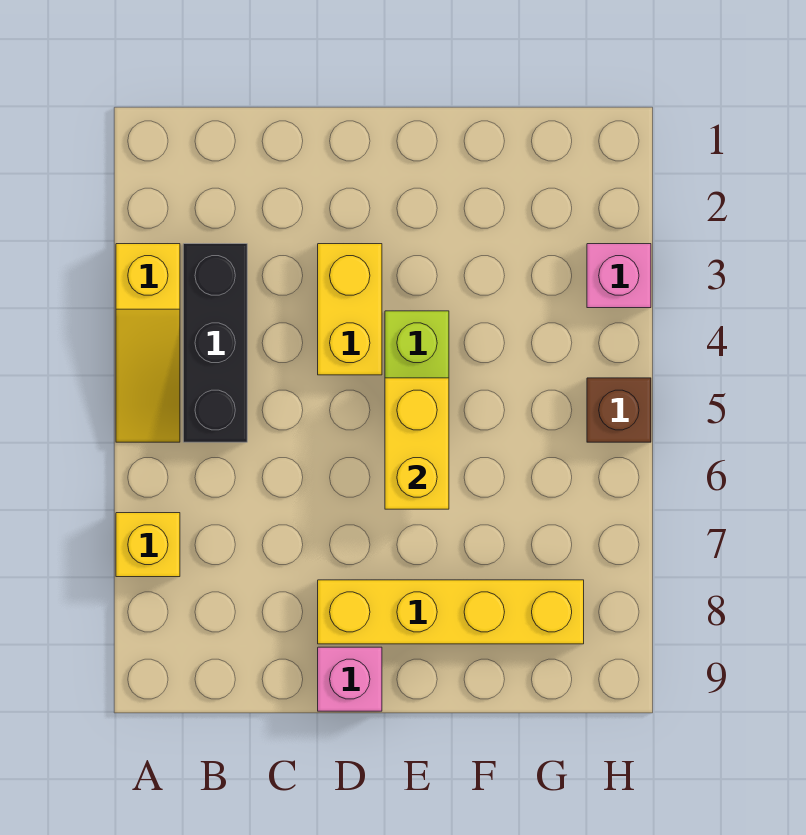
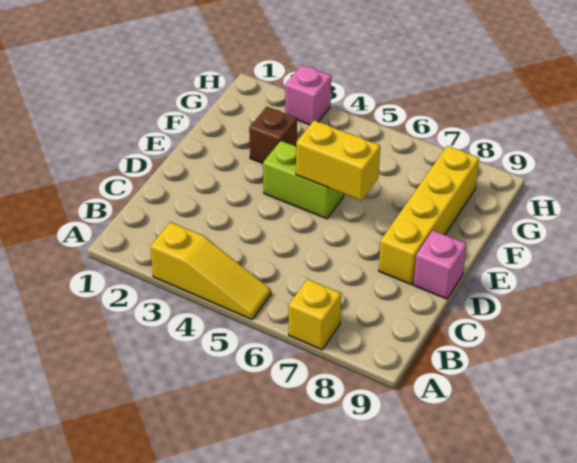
black brick B3:B5 level 1 -> none
yellow brick D3:D4 level 1 -> none
brown brick H5 level 1 -> brown brick F3 level 1

